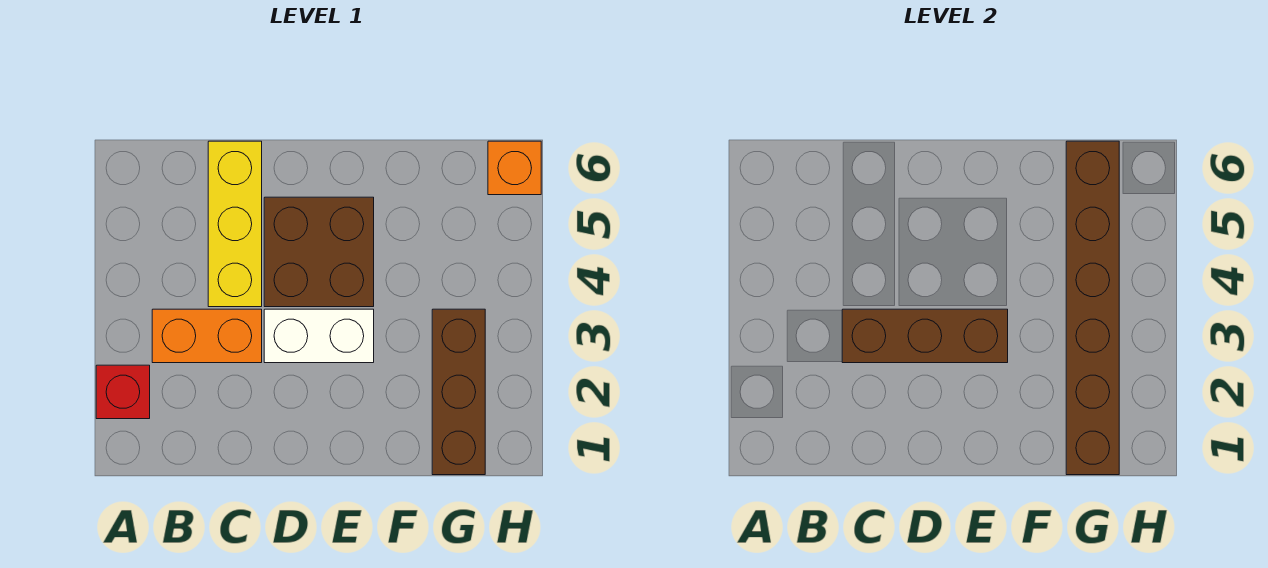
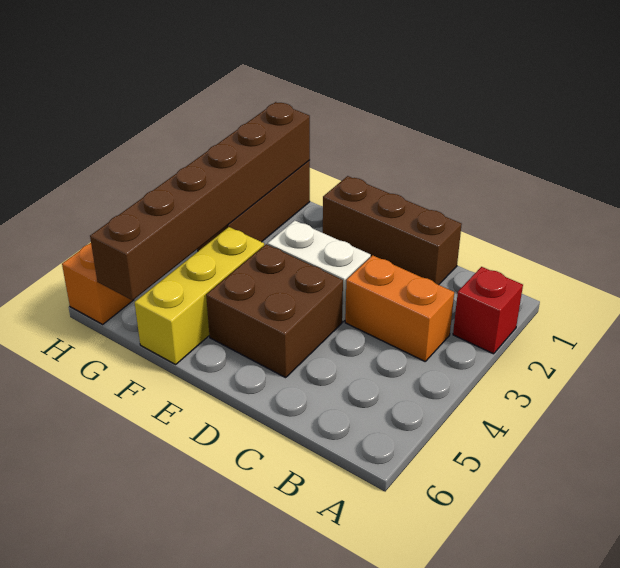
brown brick C3:E3 level 2 -> brown brick C1:E1 level 1
yellow brick C4:C6 level 1 -> yellow brick F4:F6 level 1

